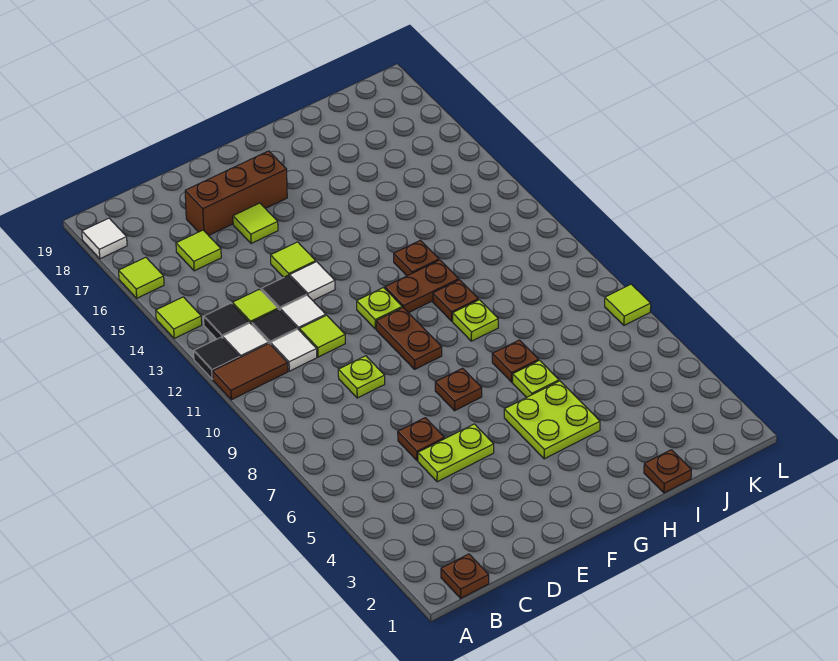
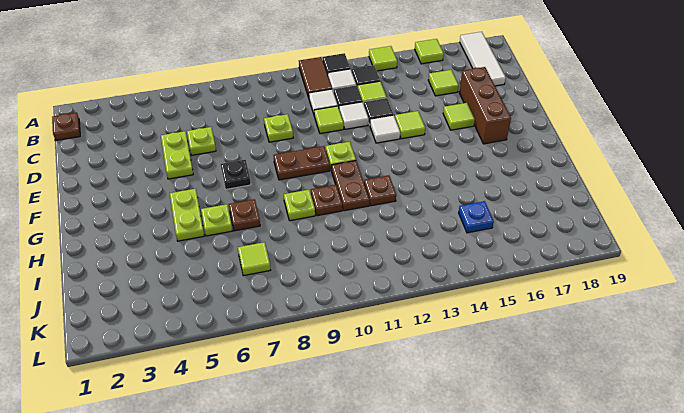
white tile A18 level 1 -> white tile A18:C18 level 1
brown plate D6 level 1 -> lime plate D6 level 1
brown plate F7 level 1 -> black plate F7 level 1
lime plate G4:H5 level 1 -> lime plate G5:H5 level 1
brown plate I1 level 1 -> none
none -> blue plate J15 level 1
lime tile L7 level 1 -> lime tile J7 level 1

